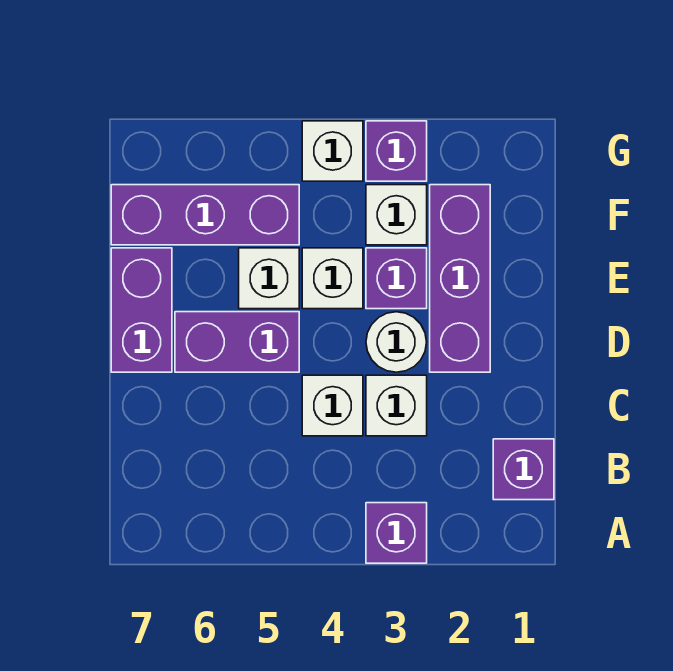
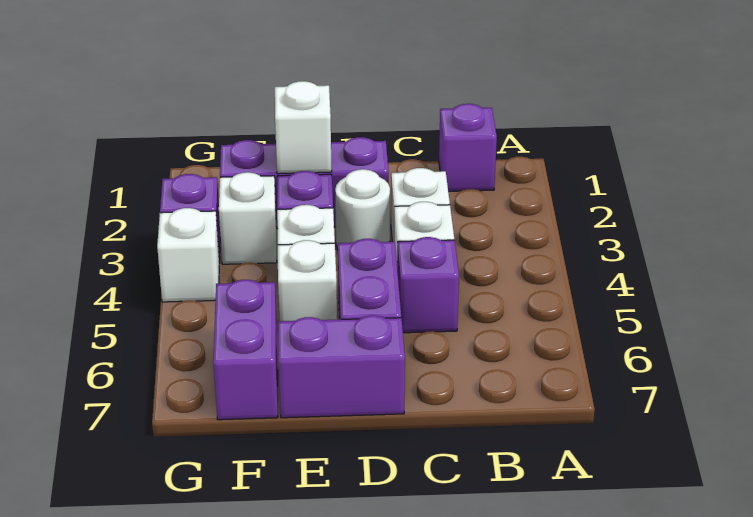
purple brick A3 level 1 -> purple brick C5 level 1
none -> white brick E2 level 2
purple brick F5:F7 level 1 -> purple brick F6:F7 level 1

